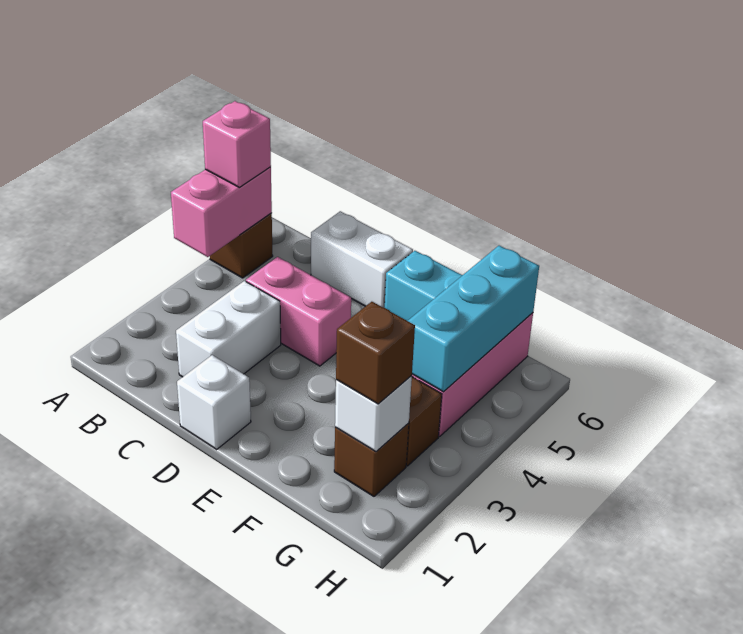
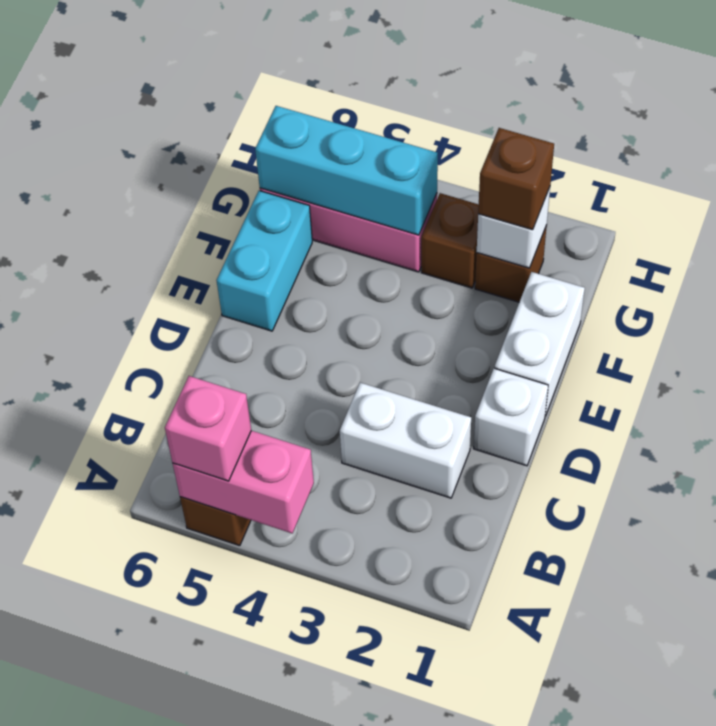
pink brick C4:D4 level 1 -> none
white brick C6:D6 level 1 -> white brick E1:F1 level 1

